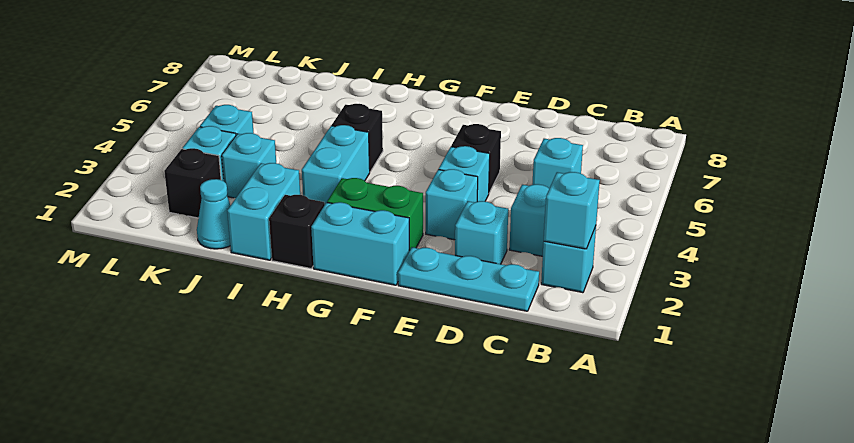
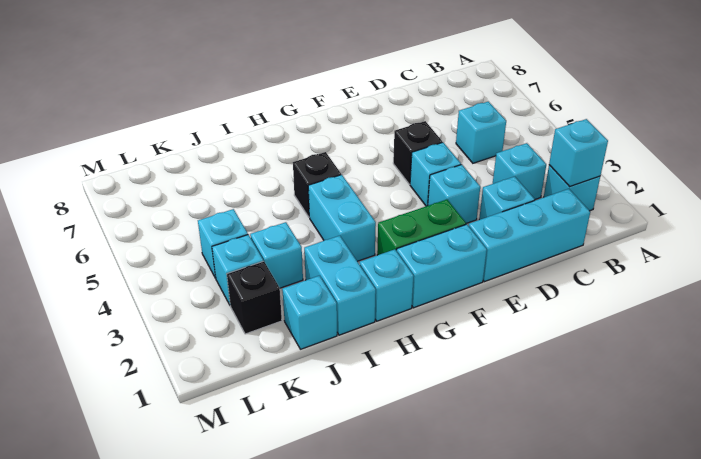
cyan plate C1:E1 level 1 -> cyan brick C1:E1 level 1
black brick H1 level 1 -> cyan brick H1 level 1
cyan cone J1 level 1 -> cyan brick J1 level 1

